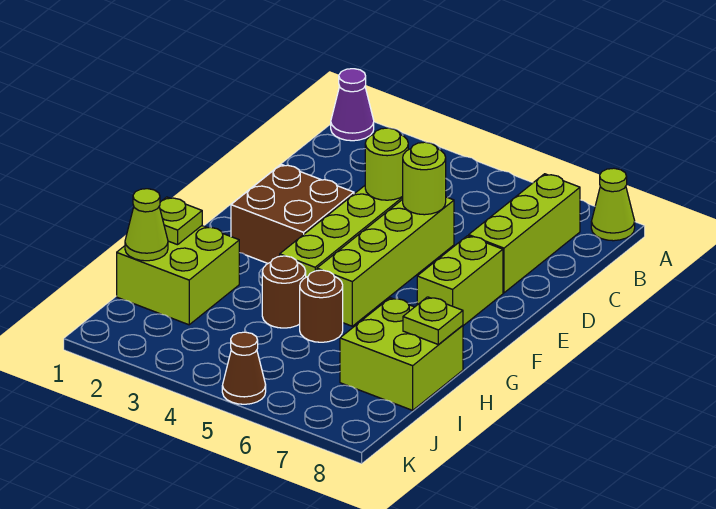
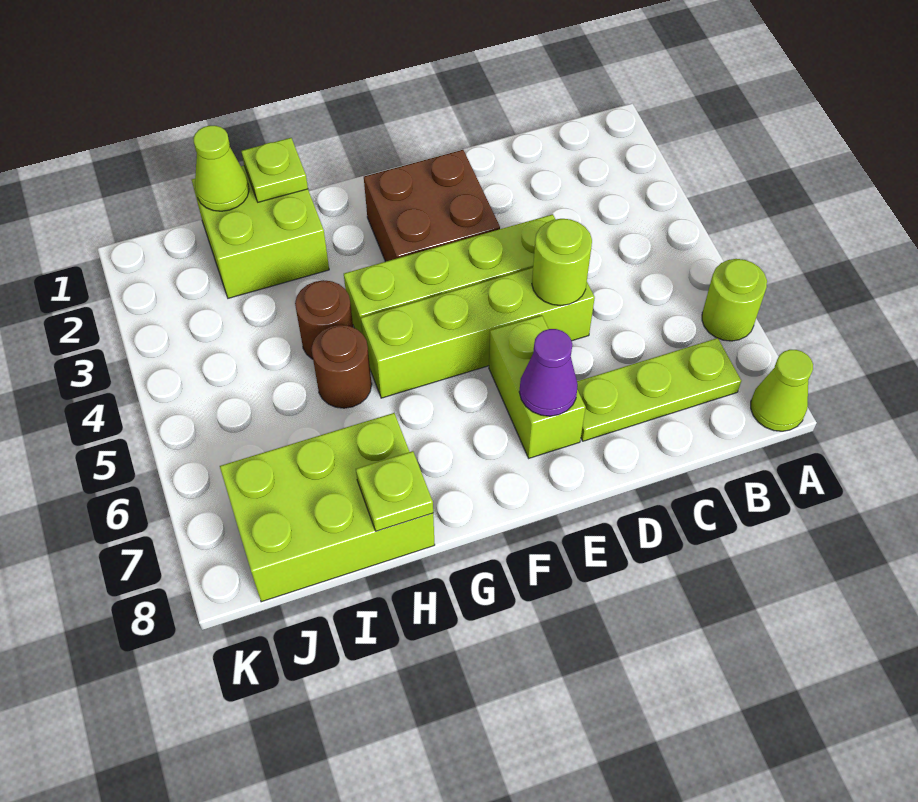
purple cone A1 level 1 -> purple cone E7 level 2
lime brick B7:D7 level 1 -> lime plate B7:D7 level 1
lime round brick D4 level 2 -> lime round brick A6 level 1
lime brick E7:F7 level 1 -> lime brick E6:E7 level 1
lime brick H7:I8 level 1 -> lime brick H7:J8 level 1
brown cone K5 level 1 -> none

